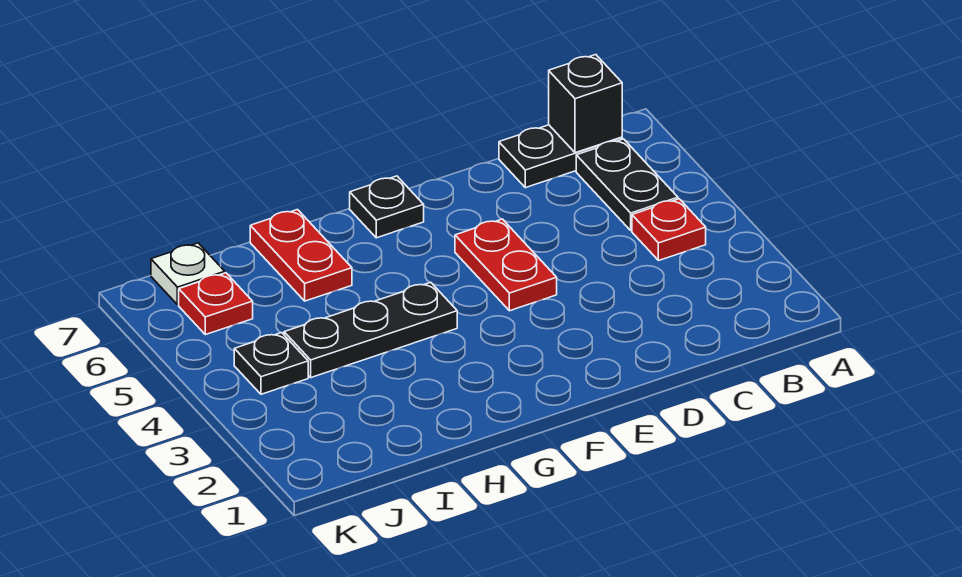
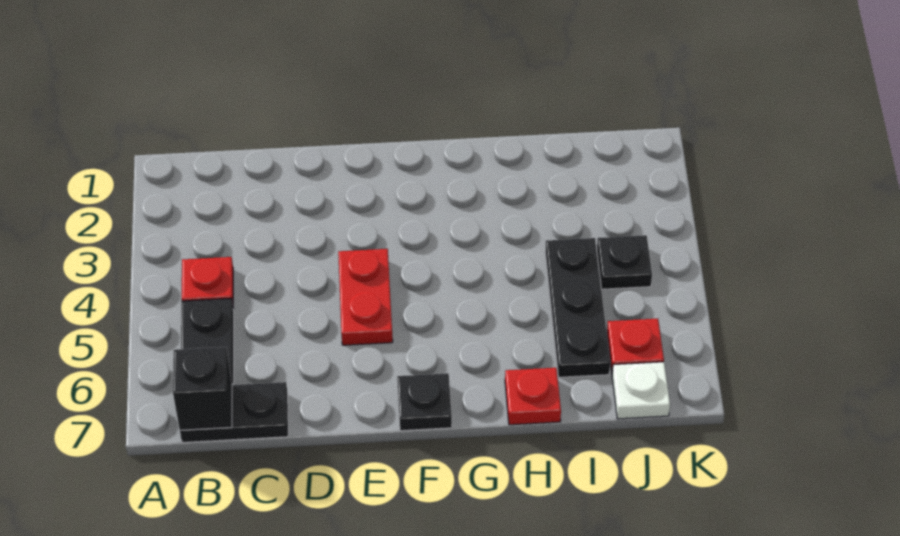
black plate G4:I4 level 1 -> black plate I4:I6 level 1
red plate H6:H7 level 1 -> red plate H7 level 1

